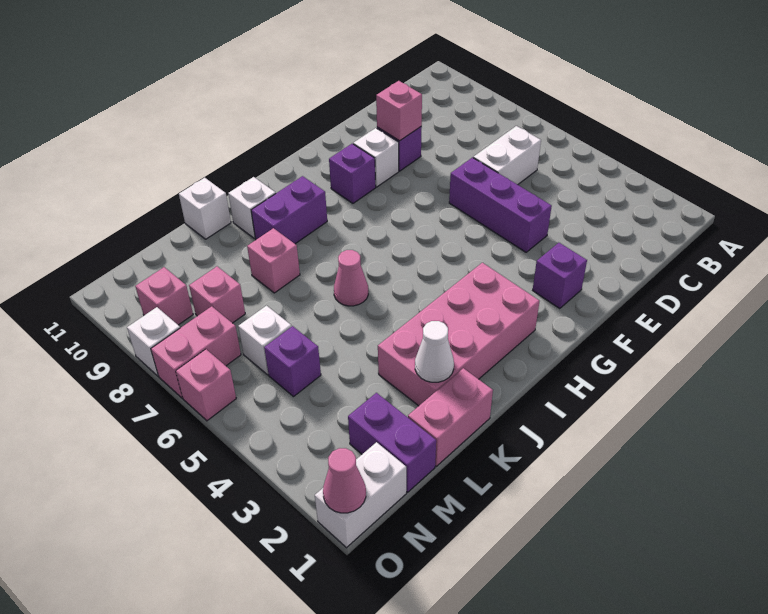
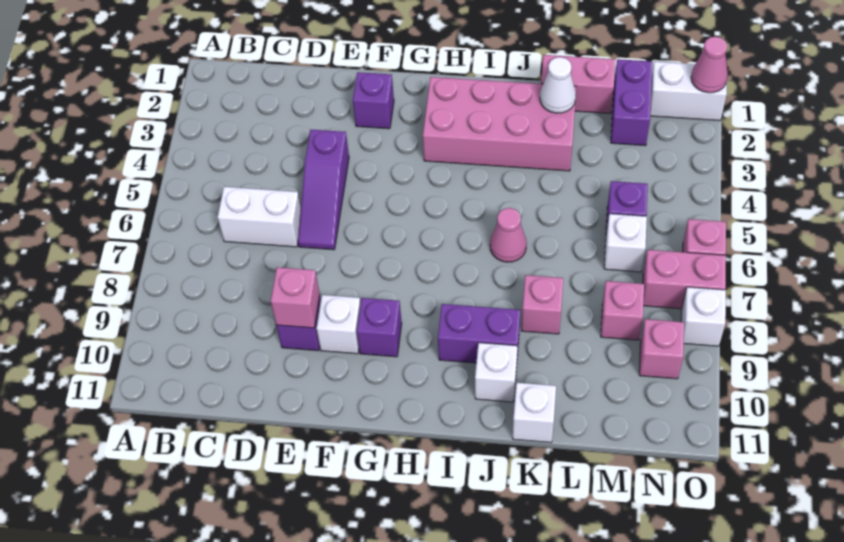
purple brick E4:E6 level 1 -> purple slope E4:E6 level 1 top 4

